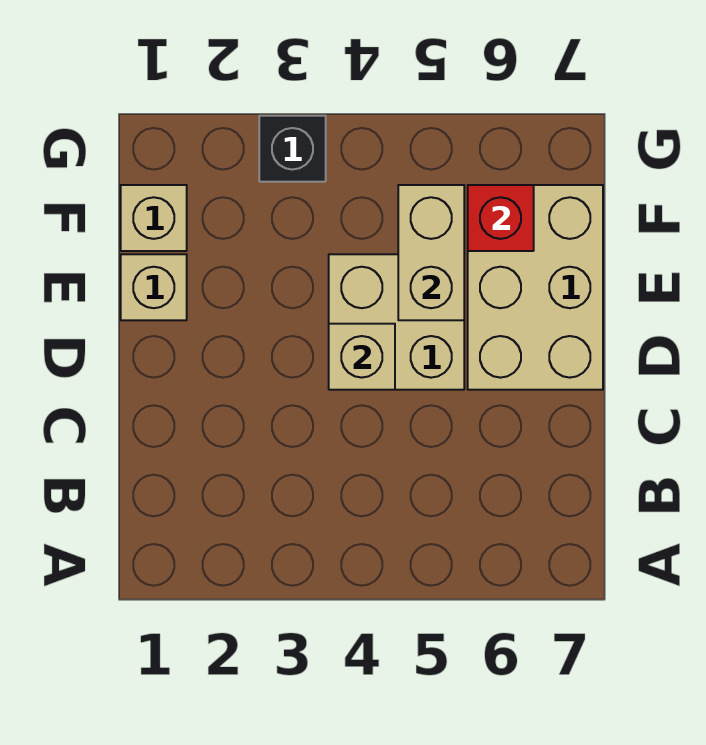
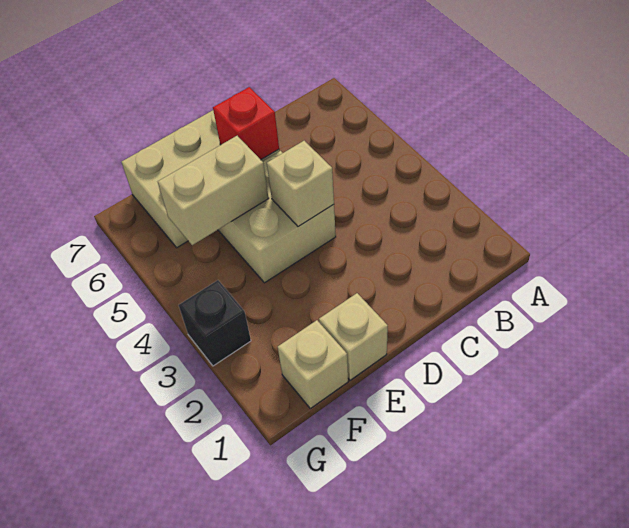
red brick F6 level 2 -> red brick D6 level 2

